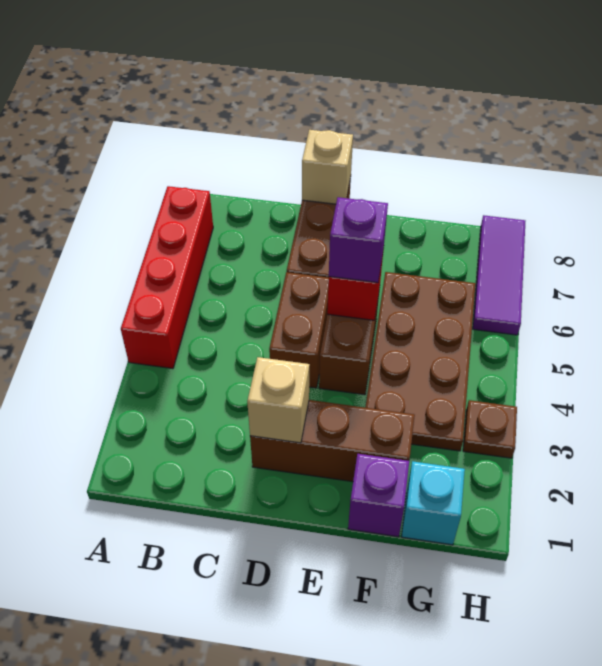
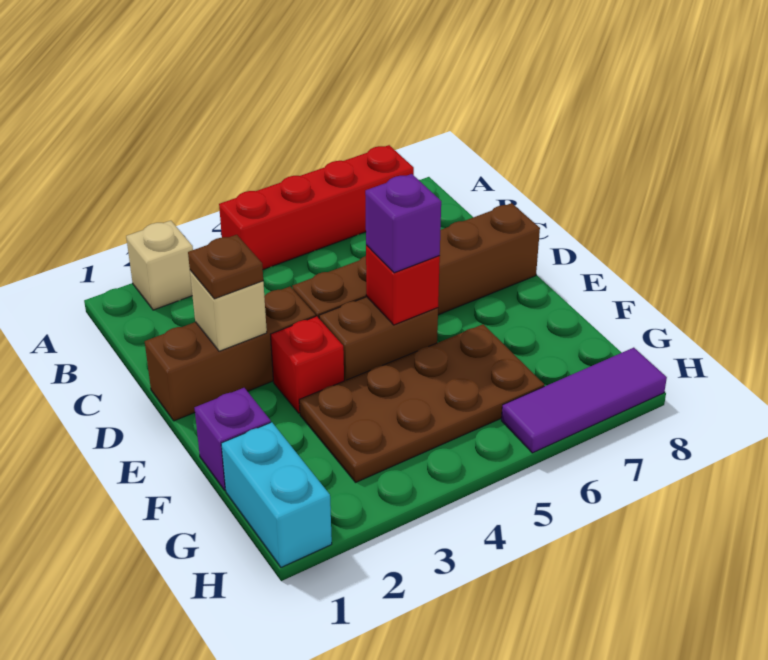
brown brick D2:F2 level 1 -> brown brick D1:D3 level 1
tan brick D8 level 2 -> tan brick A2 level 1
none -> red brick E3 level 1
cyan brick G1 level 1 -> cyan brick G1:H1 level 1
brown plate H3 level 1 -> brown plate D2 level 3

